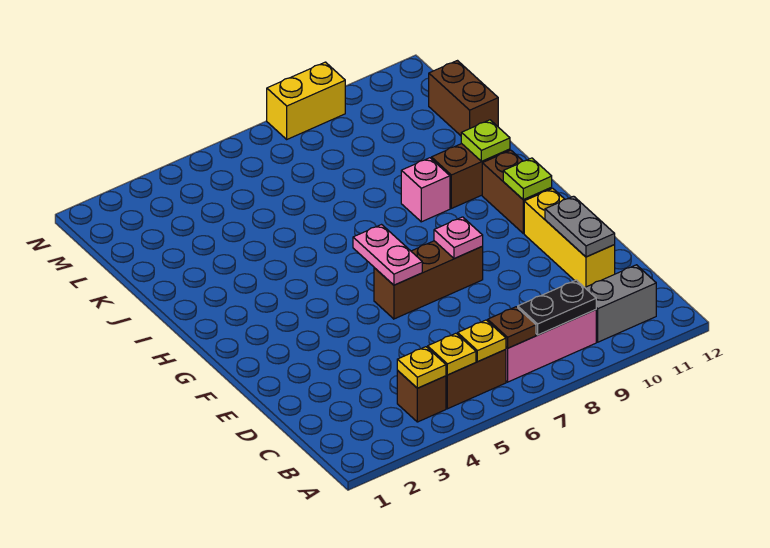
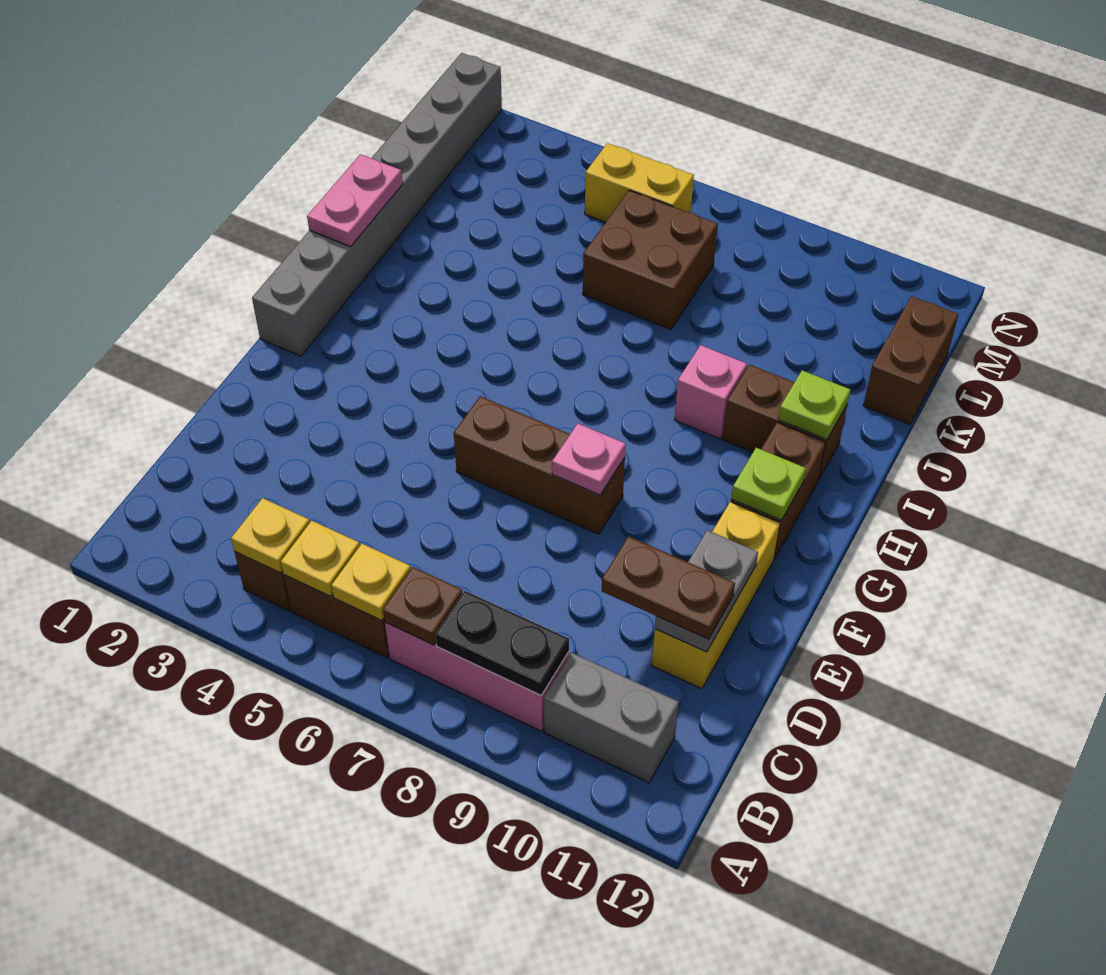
none -> brown plate D10:D11 level 3
pink plate F6:G6 level 2 -> pink plate I1:J1 level 2
none -> grey brick G1:N1 level 1
none -> brown brick K6:L7 level 1
yellow brick N8:N9 level 1 -> yellow brick M5:M6 level 1

